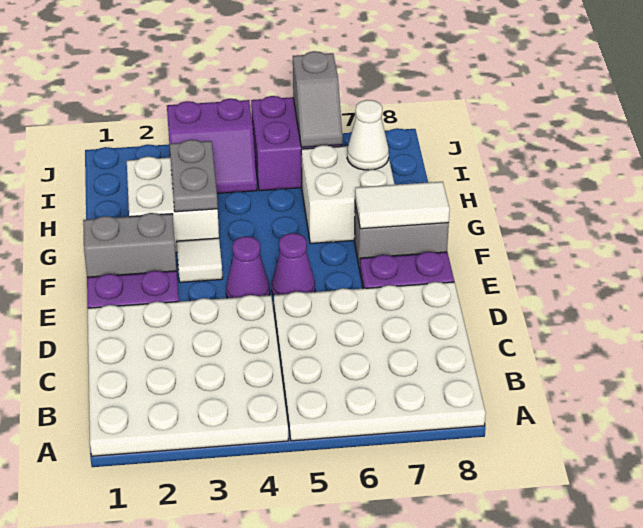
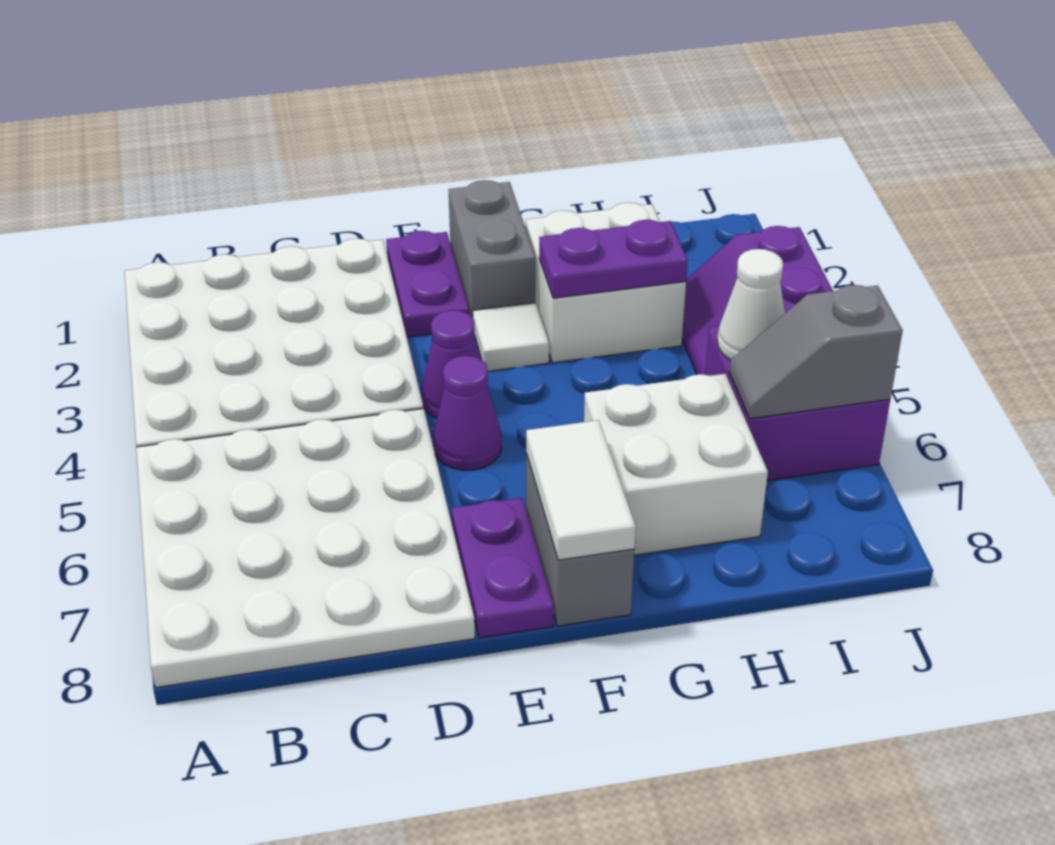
grey plate G3:H3 level 2 -> purple plate G3:H3 level 2
white cone H7 level 2 -> white cone I5 level 2

